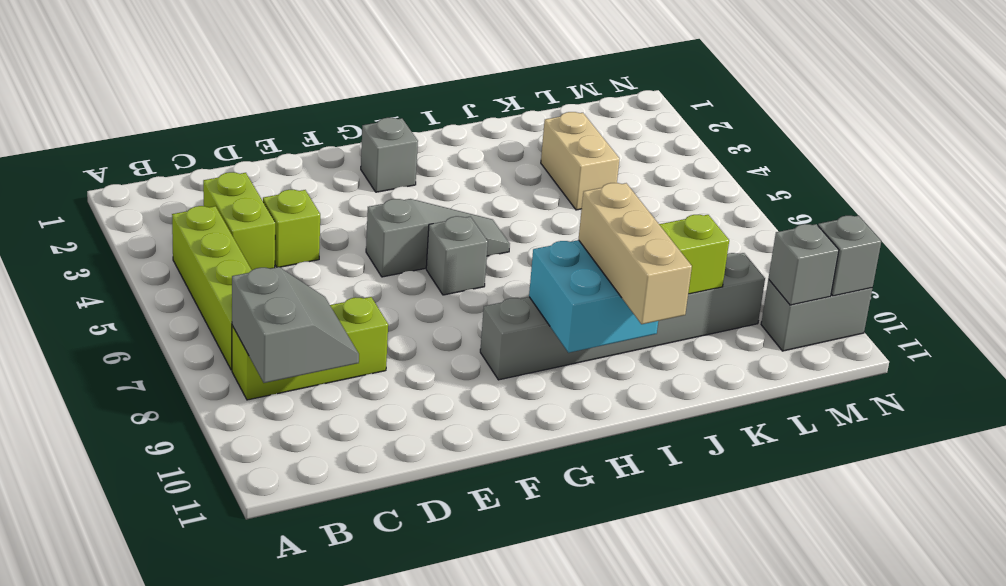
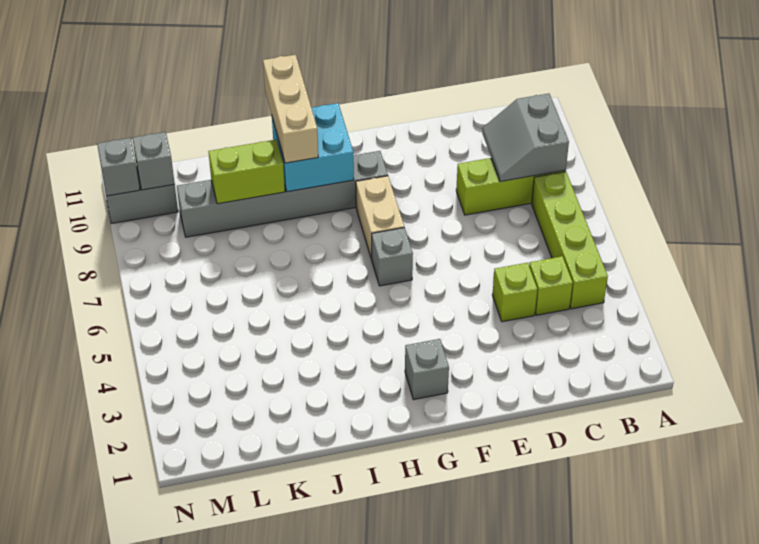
lime brick C3:C4 level 1 -> lime brick C4 level 1
grey slope F5:H5 level 1 top F -> none
tan brick K3:K4 level 1 -> tan brick G7:G8 level 1

